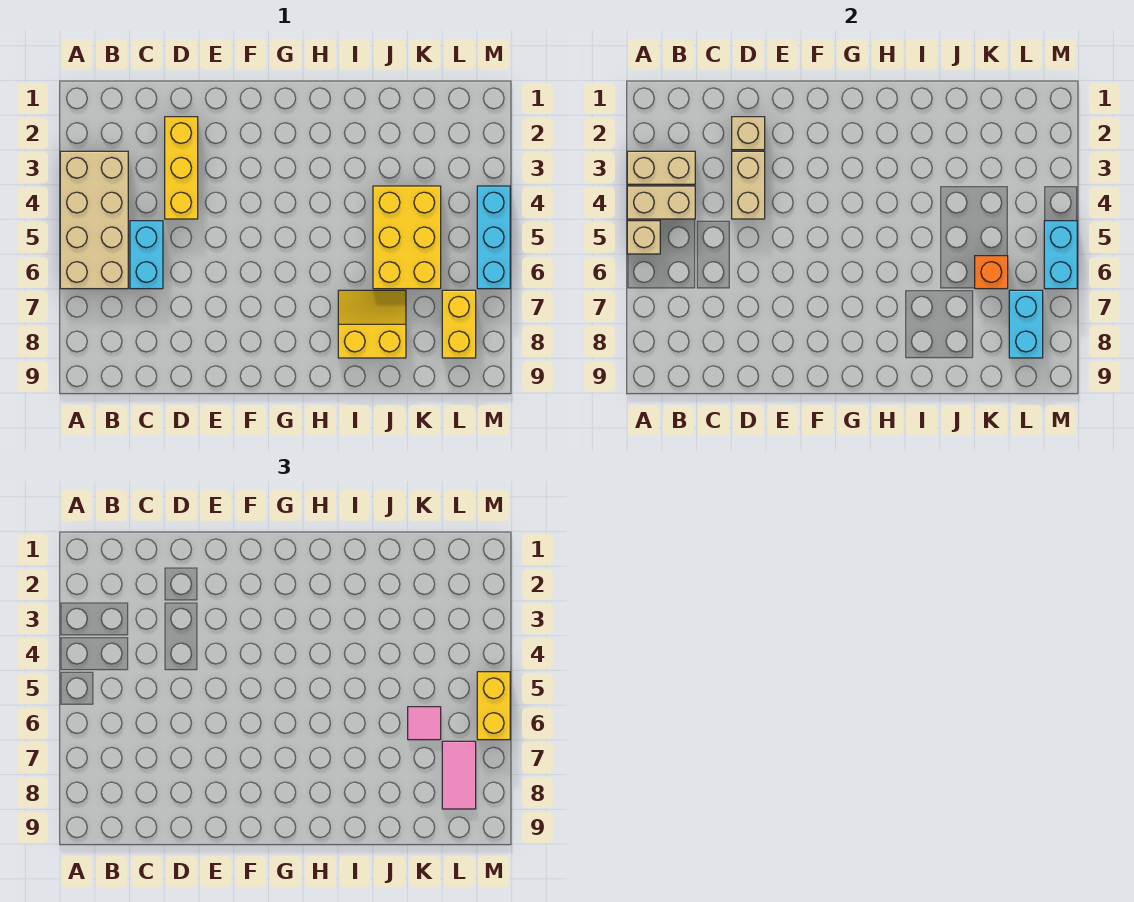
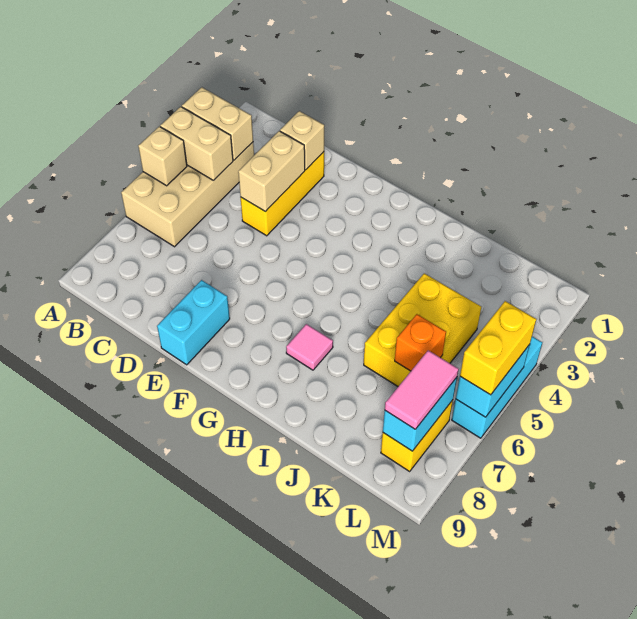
cyan brick C5:C6 level 1 -> cyan brick E8:E9 level 1
yellow slope I7:J8 level 1 top 8 -> none
pink tile K6 level 3 -> pink tile H7 level 1

